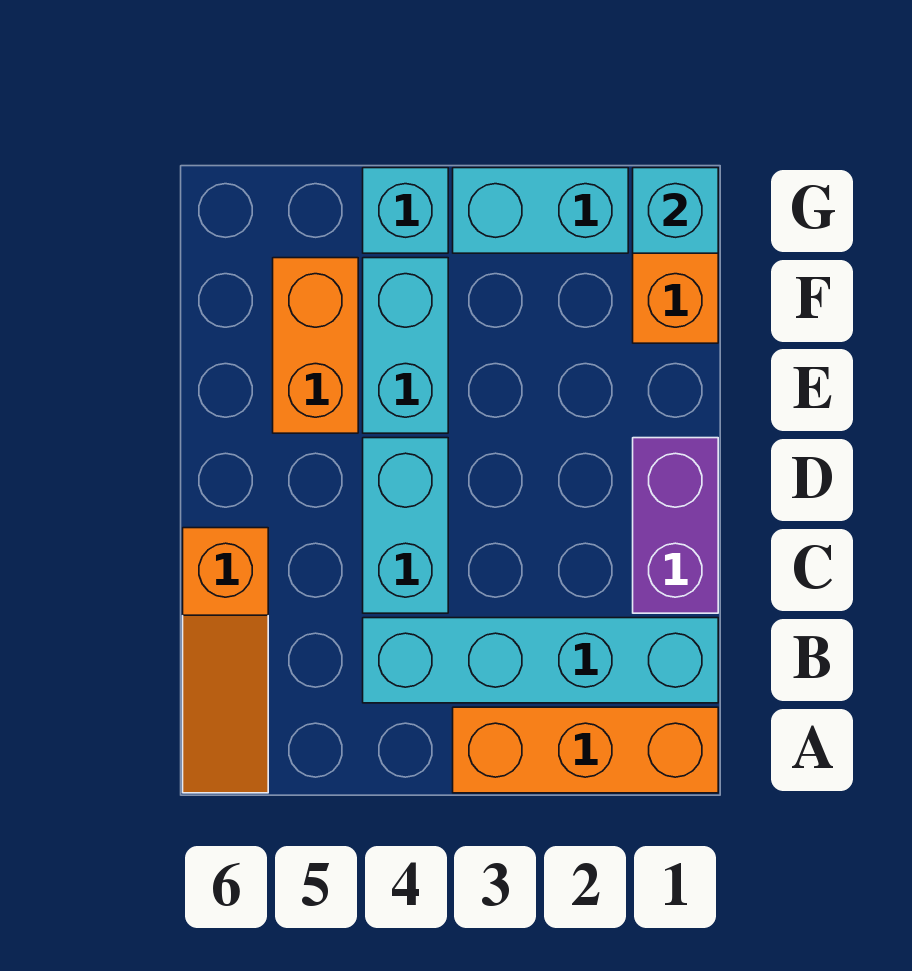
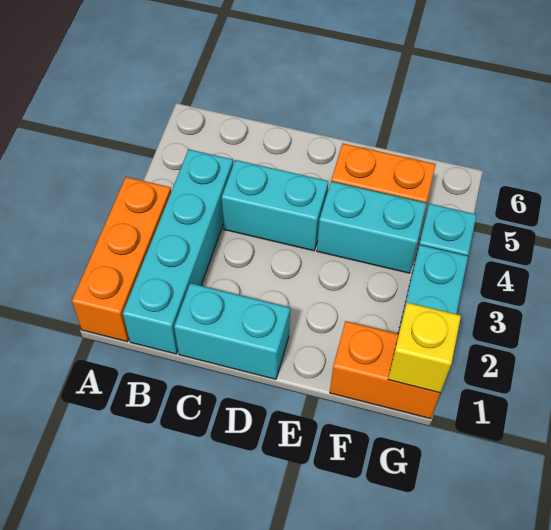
orange slope A6:C6 level 1 top C -> none
purple brick C1:D1 level 1 -> cyan brick C1:D1 level 1
cyan brick G1 level 2 -> yellow brick G1 level 2

